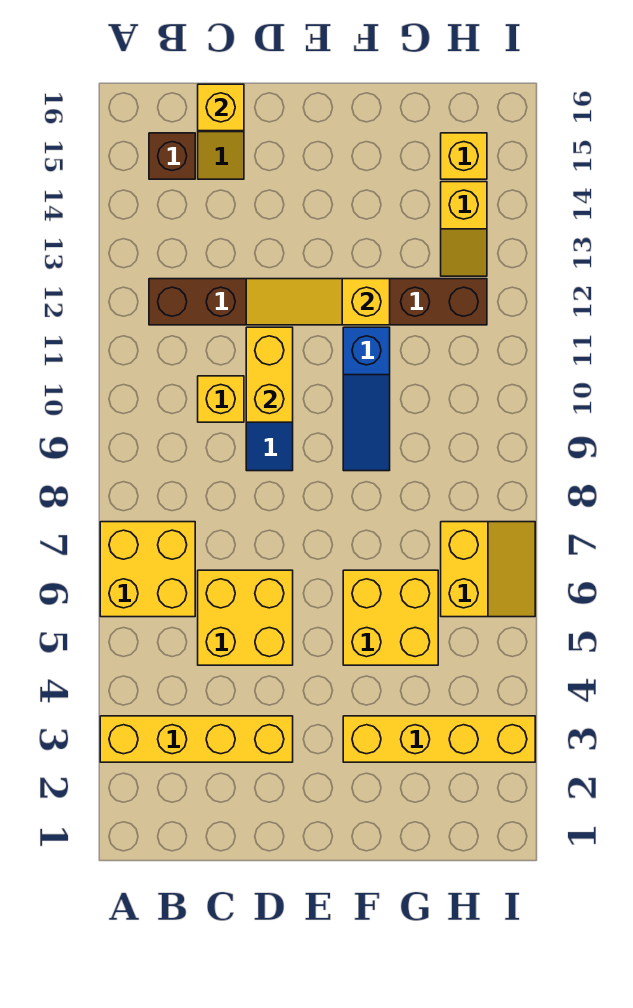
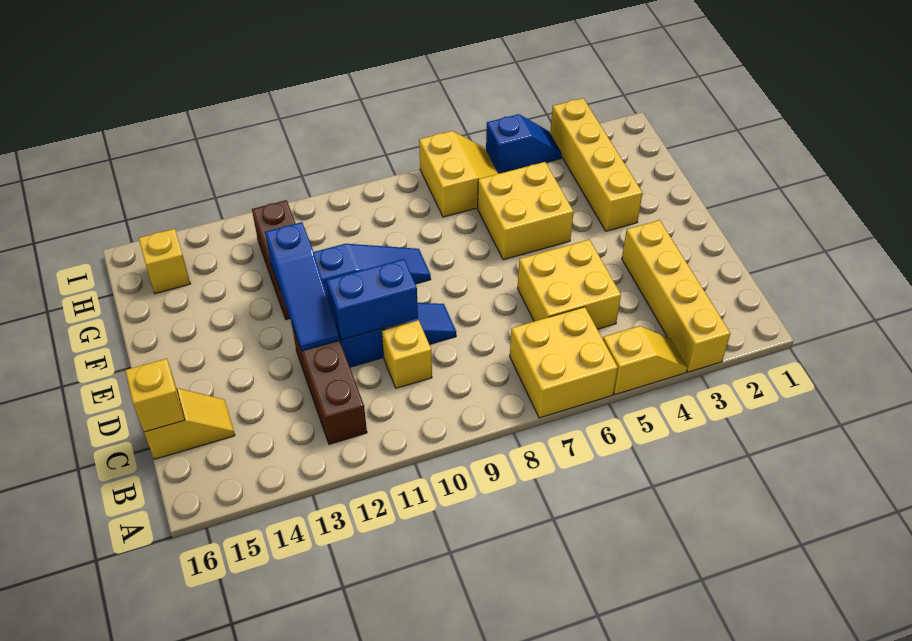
brown brick B15 level 1 -> none
yellow brick D10:D11 level 2 -> blue brick D10:D11 level 2
yellow slope D12:F12 level 2 top F -> blue slope D12:F12 level 2 top F
yellow slope H6:I7 level 1 top H -> yellow slope H6:I7 level 1 top 7
yellow slope H13:H14 level 1 top 14 -> yellow slope A4:A5 level 1 top 5
none -> blue slope I4:I5 level 1 top 5

